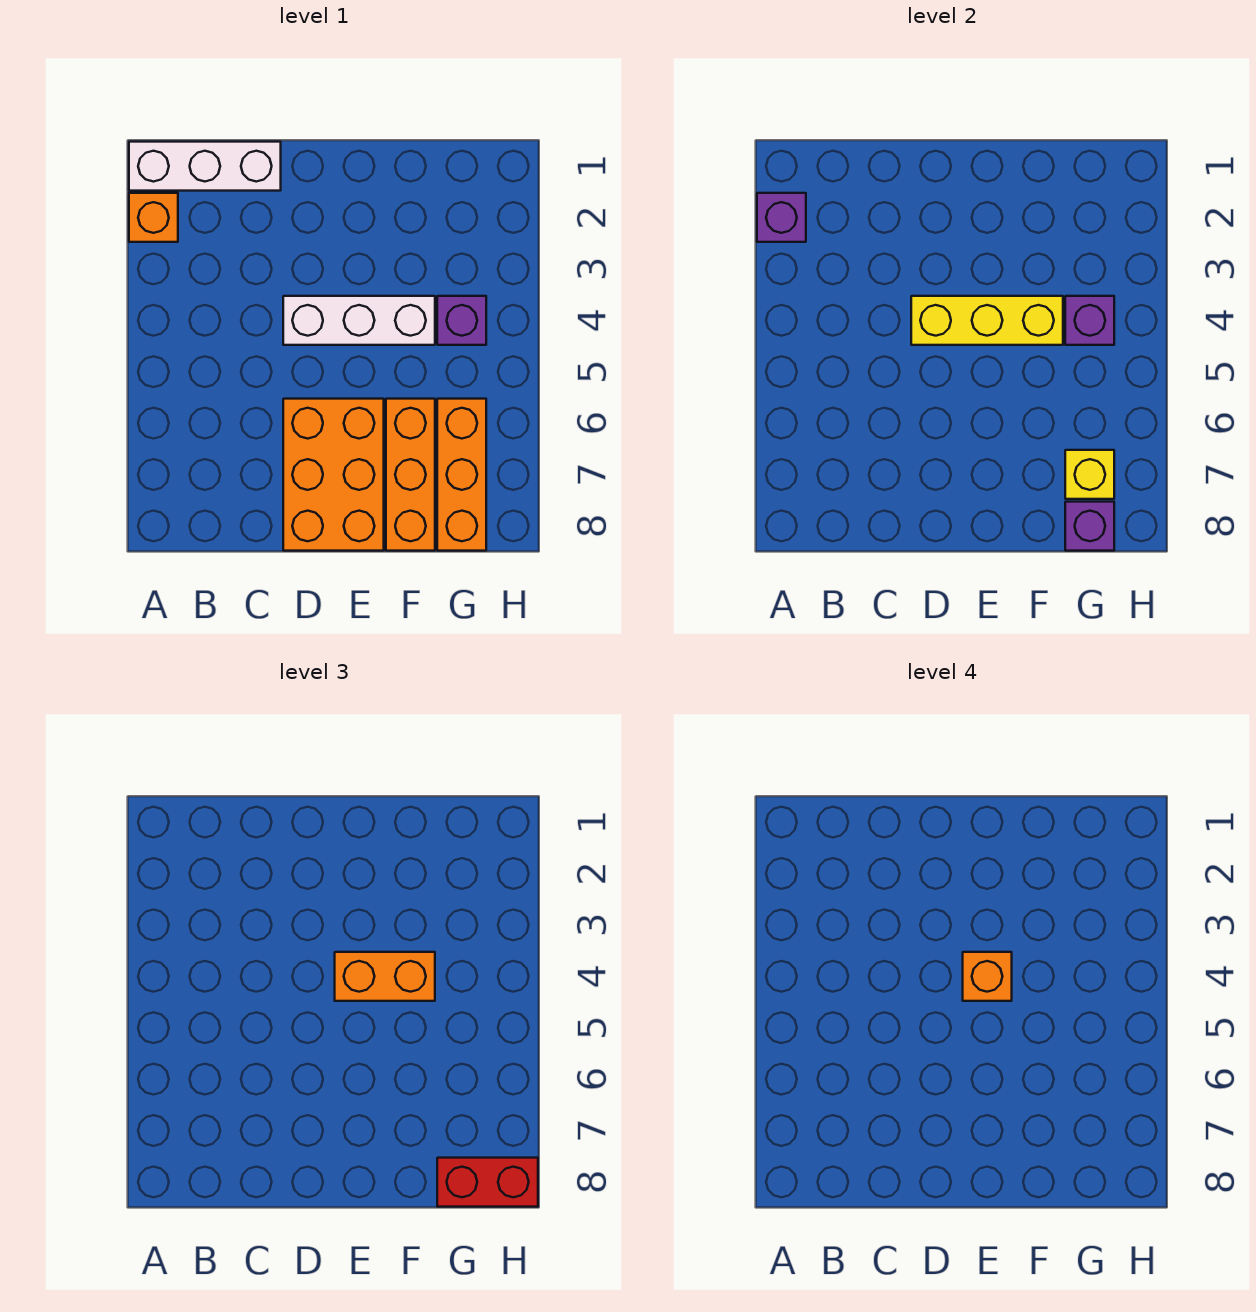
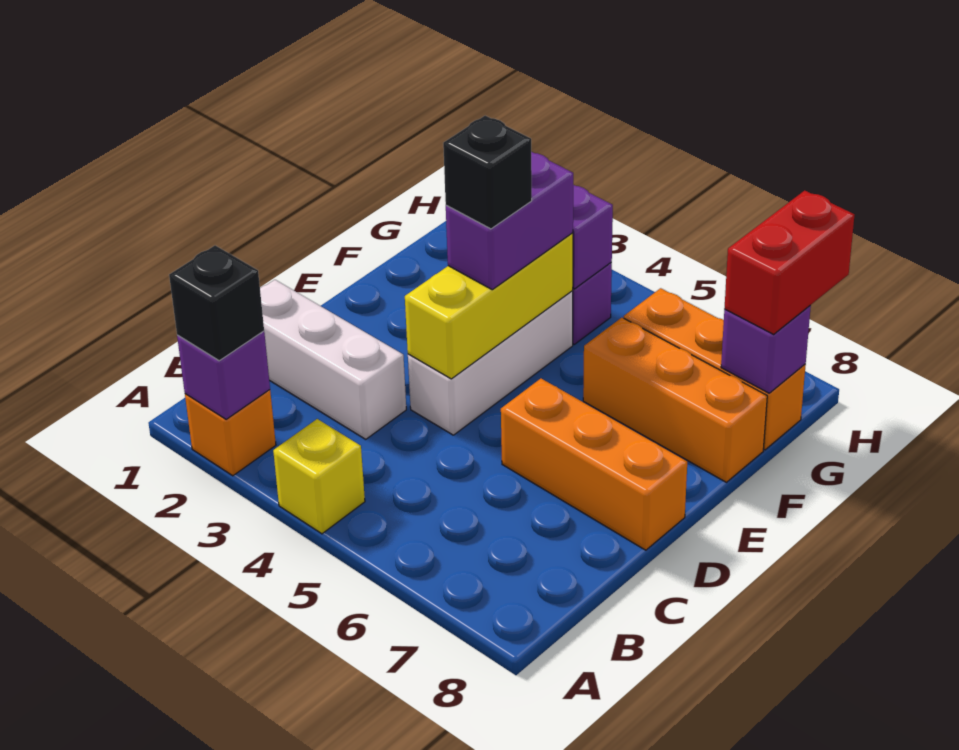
white brick A1:C1 level 1 -> white brick C1:C3 level 1
none -> black brick A2 level 3
orange brick D6:E8 level 1 -> orange brick D6:D8 level 1
orange brick E4:F4 level 3 -> purple brick E4:F4 level 3
orange brick E4 level 4 -> black brick E4 level 4
yellow brick G7 level 2 -> yellow brick A4 level 1

